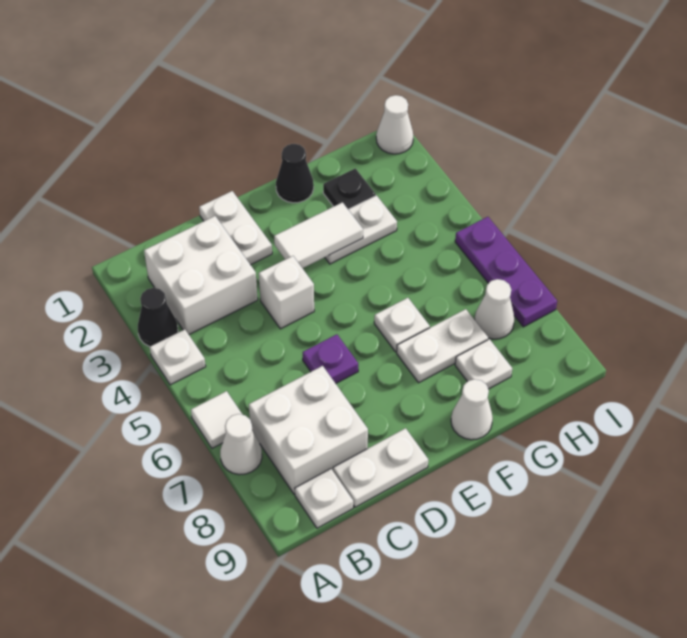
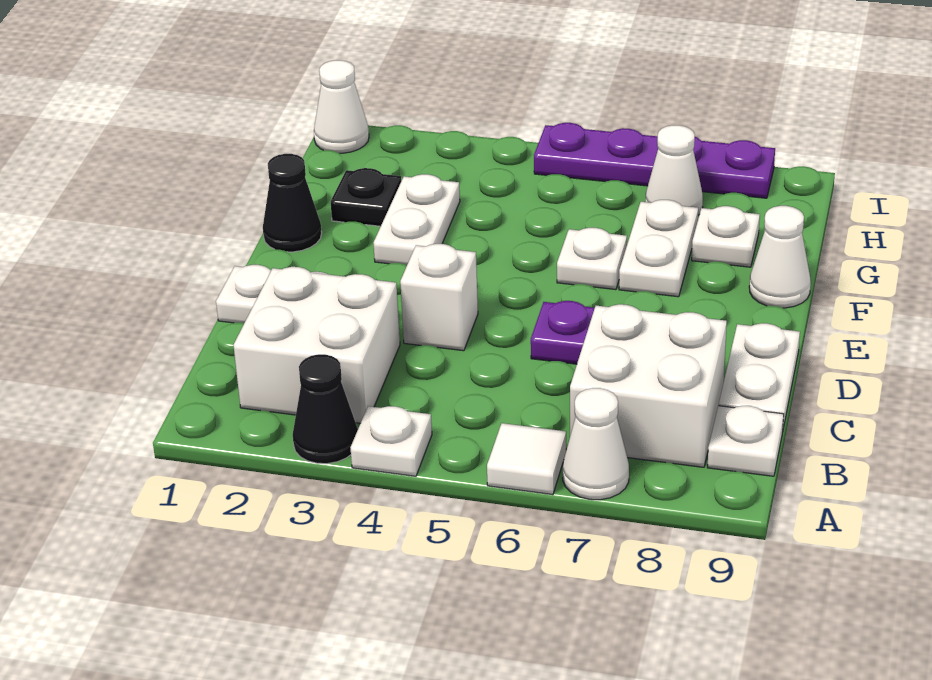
white tile E3:F3 level 2 -> none
purple plate I5:I7 level 1 -> purple plate I5:I8 level 1

